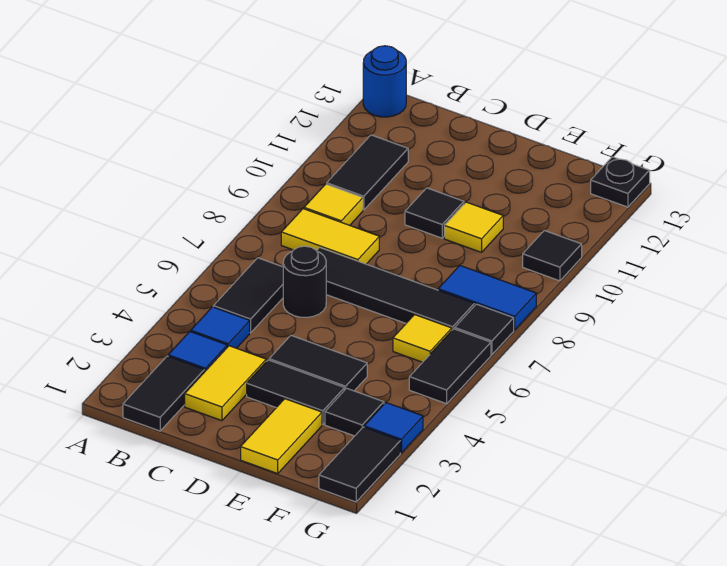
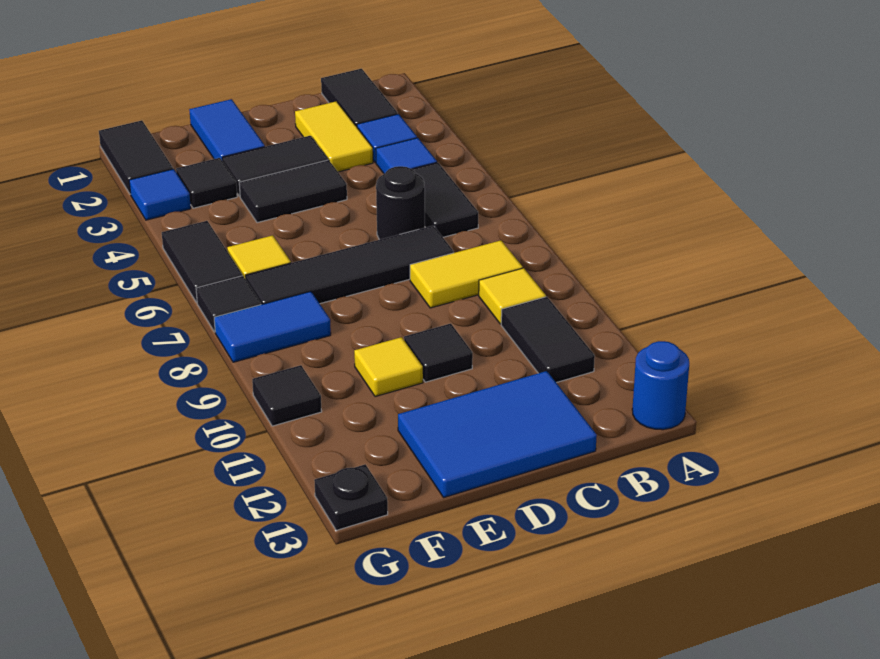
none -> blue tile C12:E13 level 1
yellow tile E1:E2 level 1 -> blue tile E1:E2 level 1

